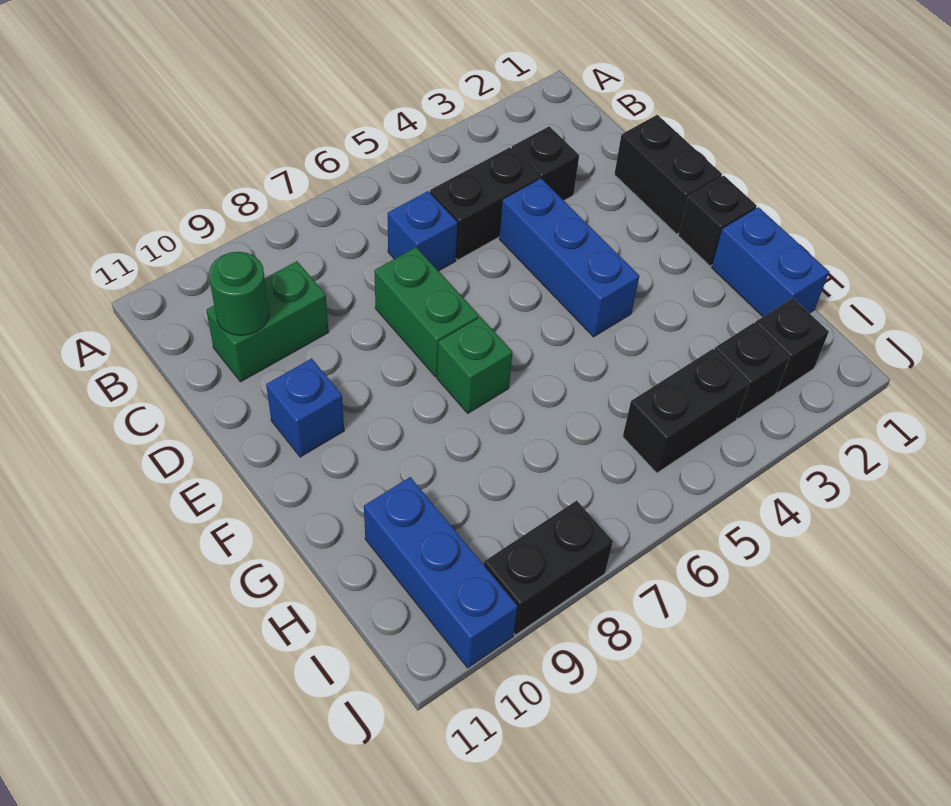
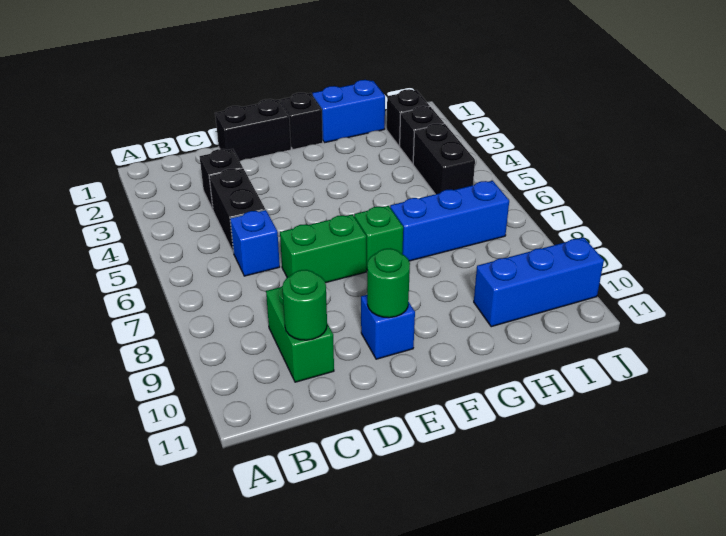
blue brick D4:F4 level 1 -> blue brick G7:I7 level 1
none -> green round brick E10 level 2
black brick J8:J9 level 1 -> none

